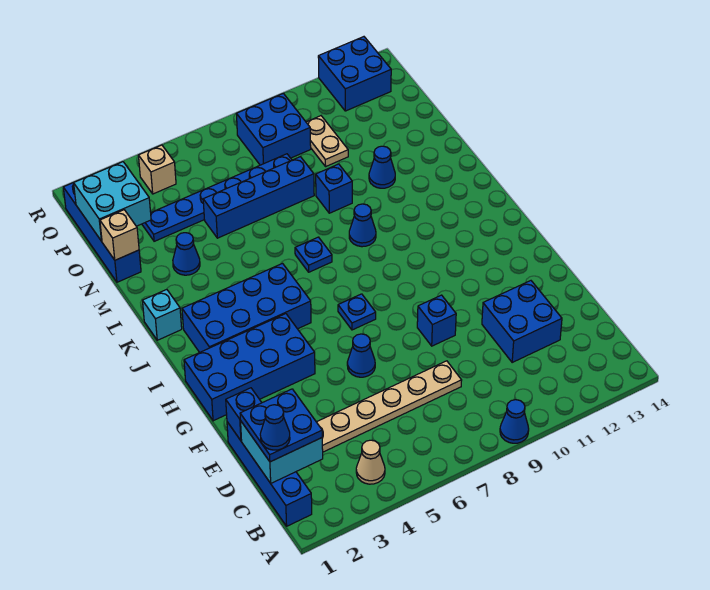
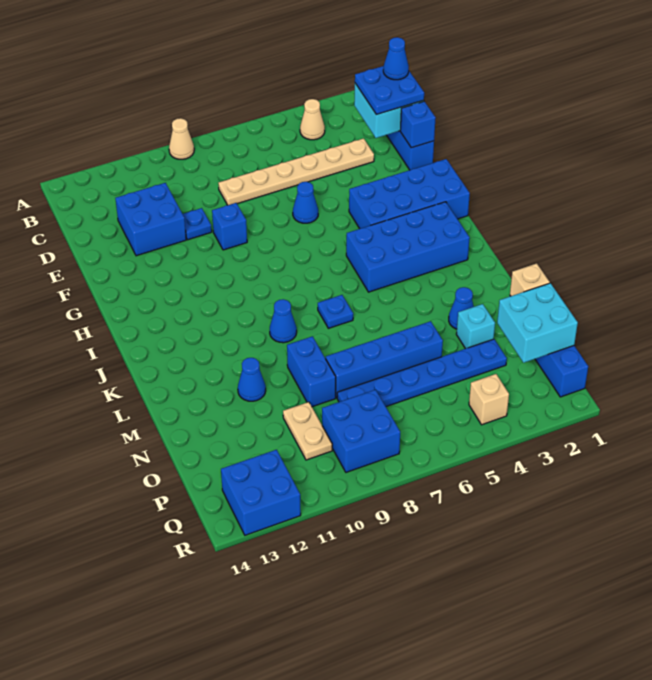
blue cone A9 level 1 -> tan cone A9 level 1
blue plate H7 level 1 -> blue plate E10 level 1
cyan brick K1 level 1 -> cyan brick N3 level 1
blue brick M9 level 1 -> blue brick M9:N9 level 1

